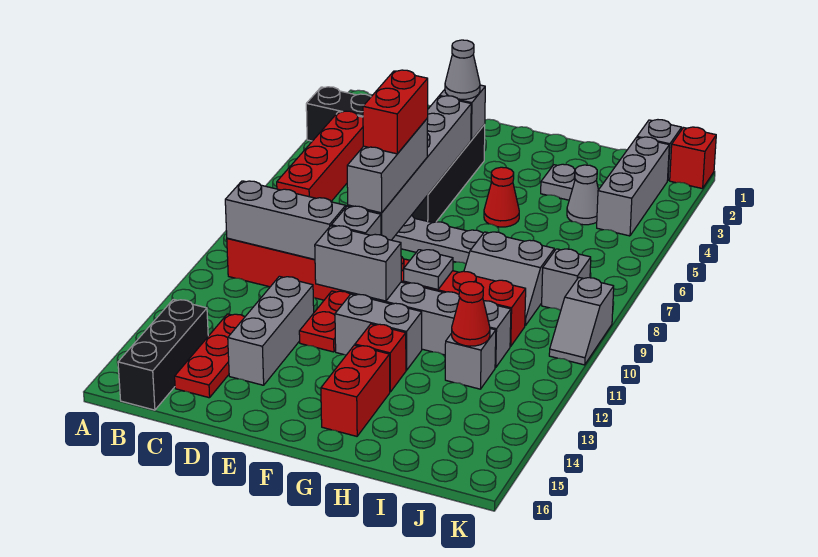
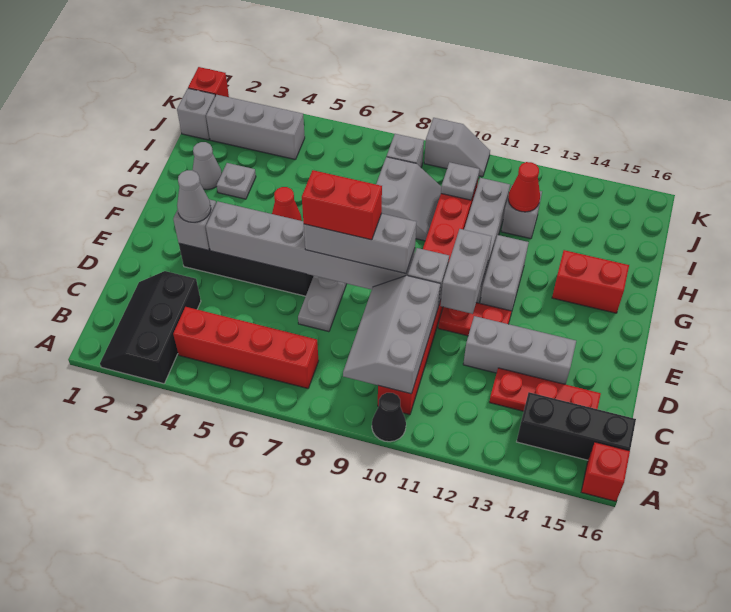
none -> black cone A10 level 1
grey plate G10 level 2 -> grey plate I10 level 2
red brick G13 level 1 -> red brick A16 level 1
grey cone I4 level 1 -> grey cone H2 level 1

